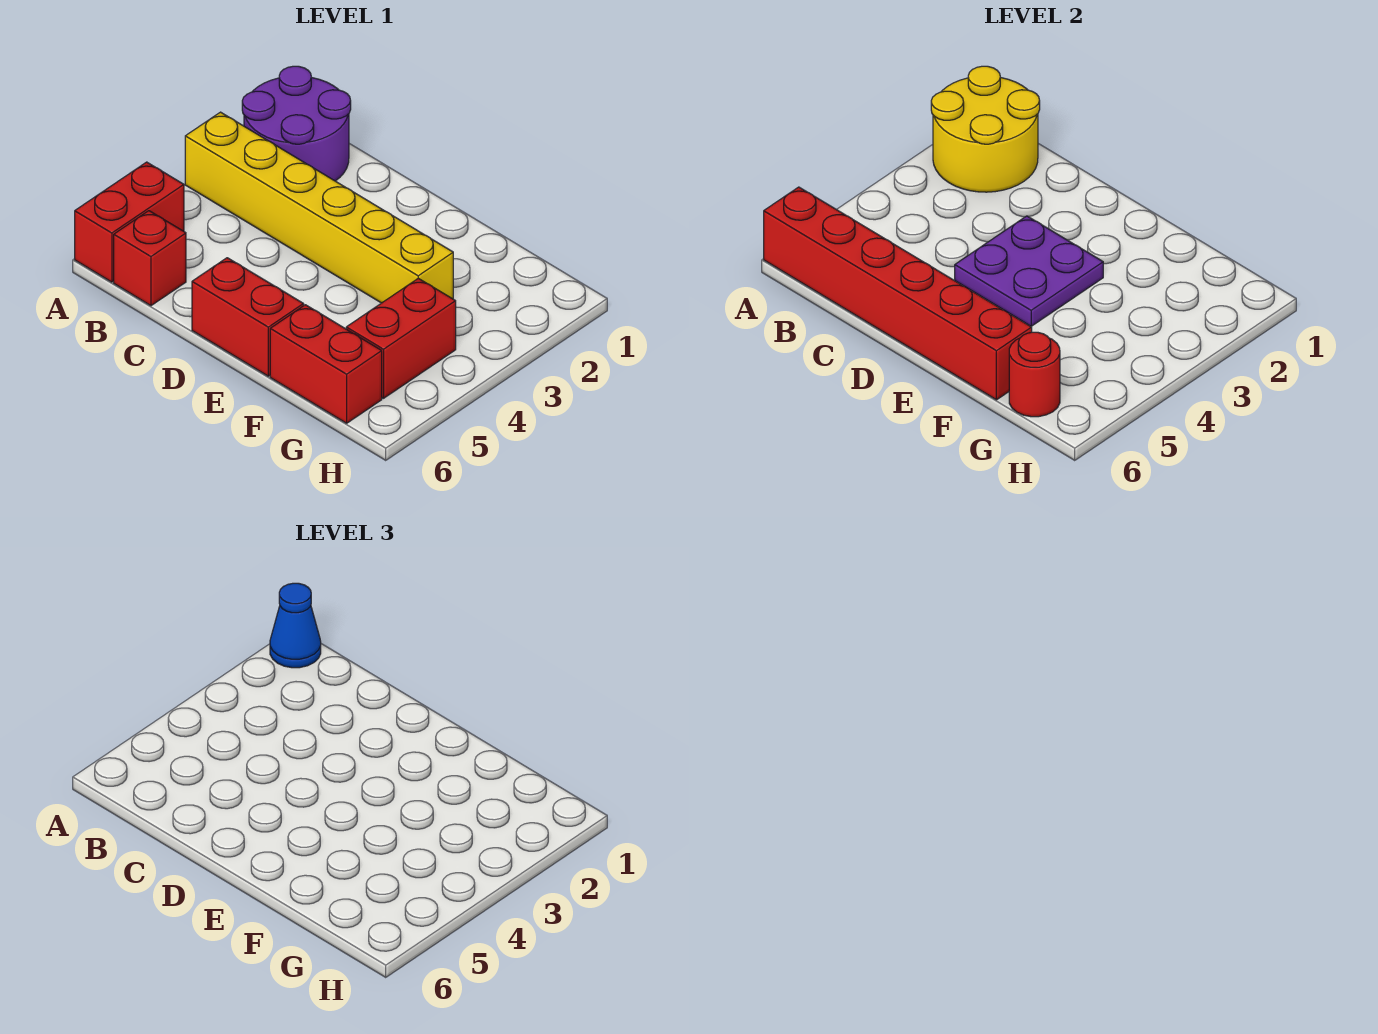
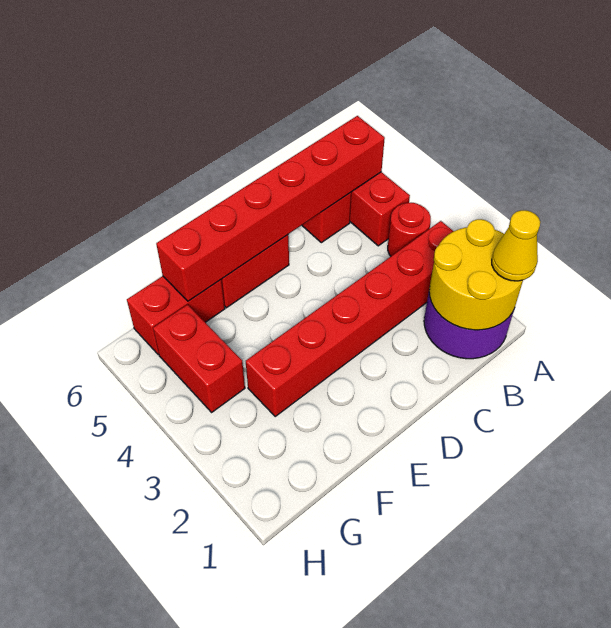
blue cone A1 level 3 -> yellow cone A1 level 3
yellow brick A3:F3 level 1 -> red brick A3:F3 level 1
purple plate D3:E4 level 2 -> none
red round brick G6 level 2 -> red round brick A4 level 1

